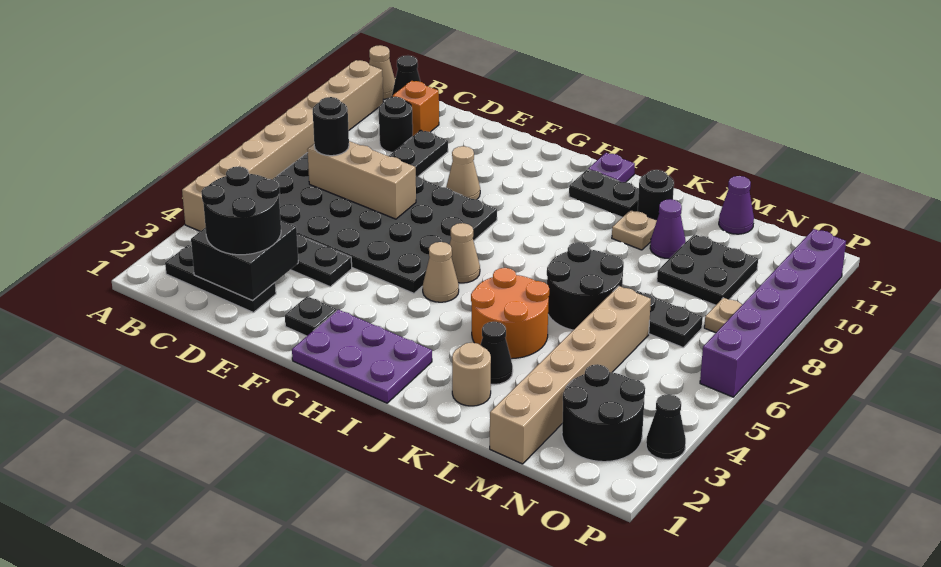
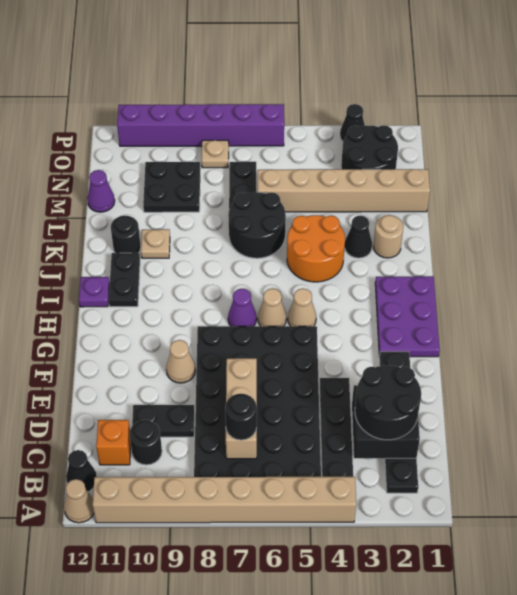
purple cone L10 level 1 -> purple cone H7 level 1

